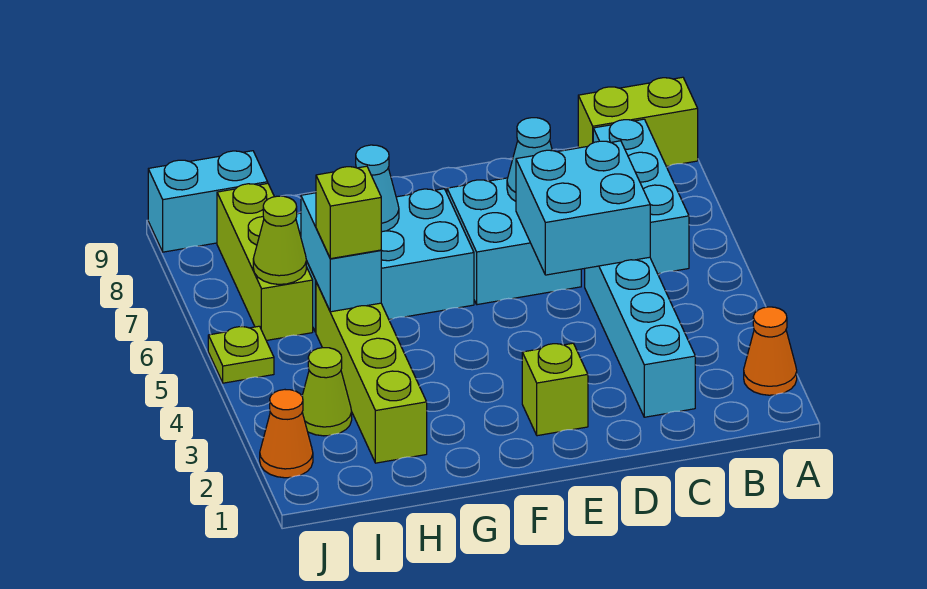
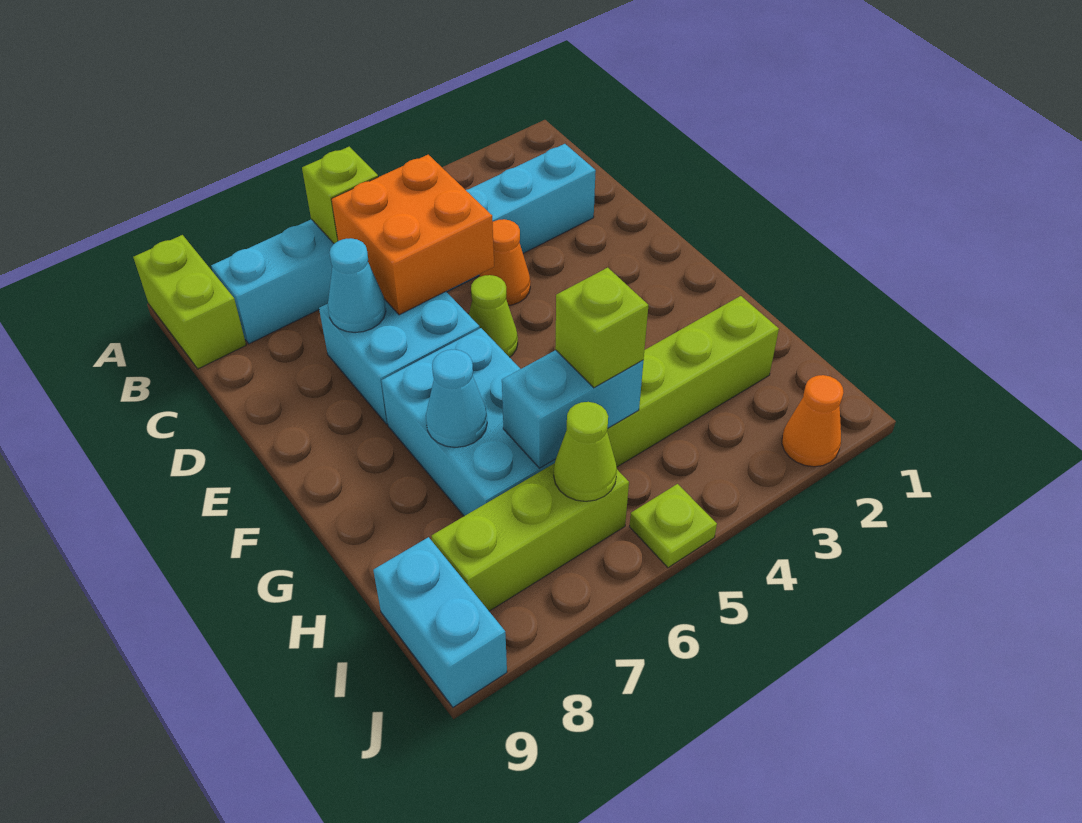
orange cone A2 level 1 -> orange cone D4 level 1
cyan brick C5:D6 level 2 -> orange brick C5:D6 level 2
lime brick E2 level 1 -> lime brick B6 level 2
lime cone I3 level 1 -> lime cone E5 level 1

